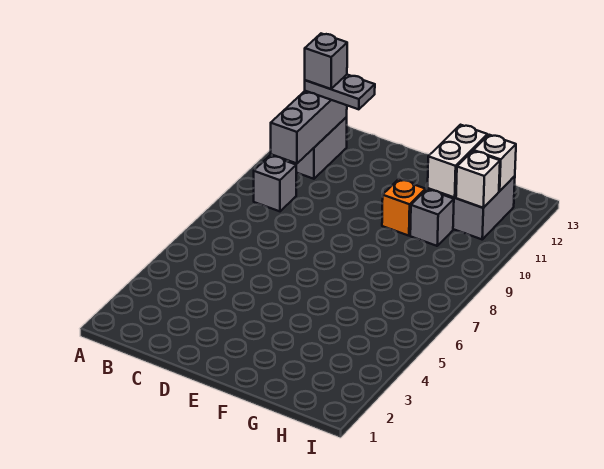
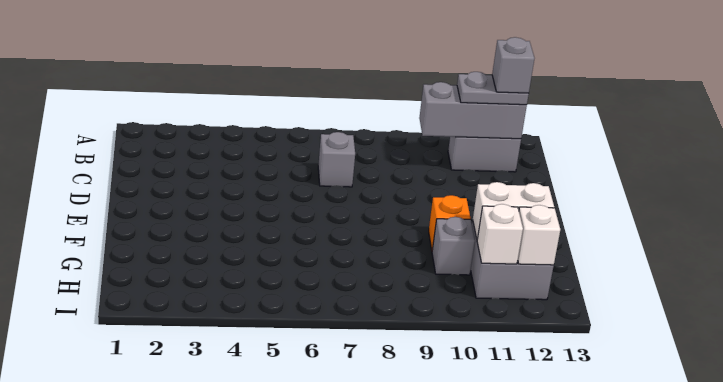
grey brick B9 level 1 -> grey brick C7 level 1
grey plate B12:C12 level 3 -> grey plate B11:B12 level 3

